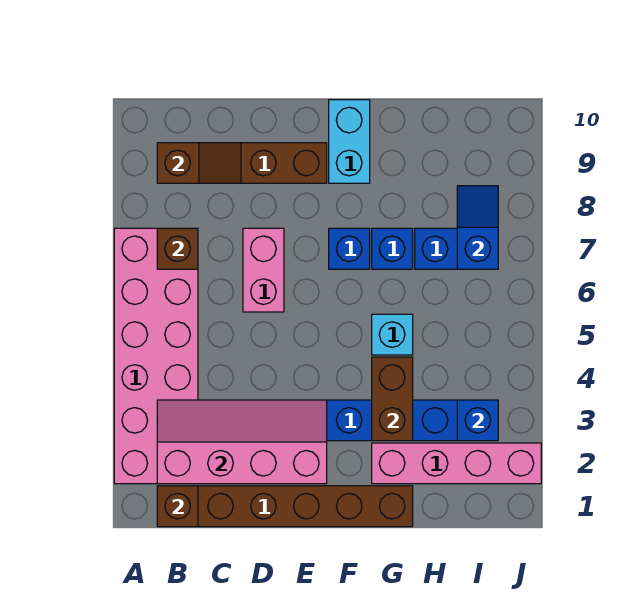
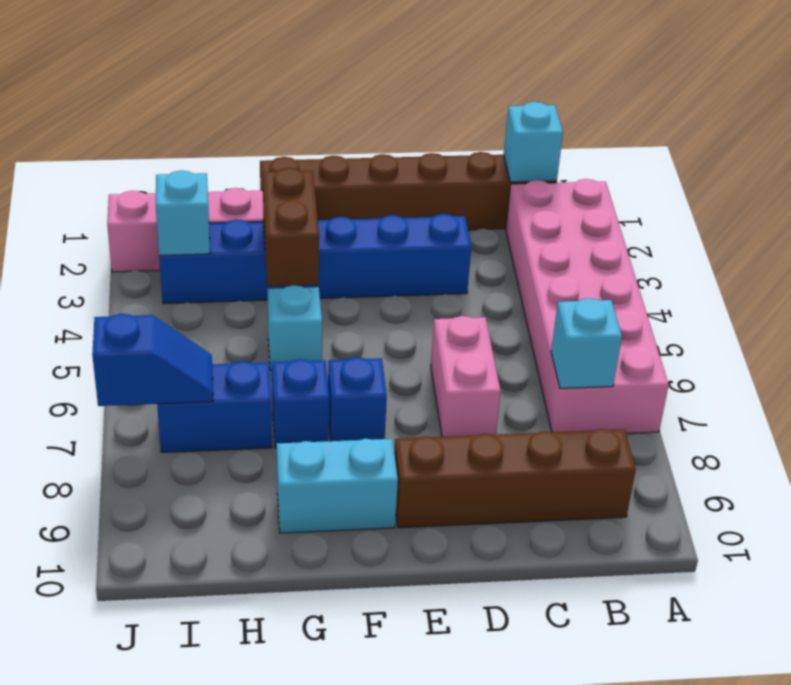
brown brick B1 level 2 -> cyan brick B1 level 2
pink slope B2:E3 level 2 top 2 -> none
brown brick B7 level 2 -> cyan brick B7 level 2
brown slope B9:C9 level 2 top B -> none
cyan brick F9:F10 level 1 -> cyan brick F9:G9 level 1
blue brick I3 level 2 -> cyan brick I3 level 2
blue slope I7:I8 level 2 top 7 -> blue slope I7:J7 level 2 top J

